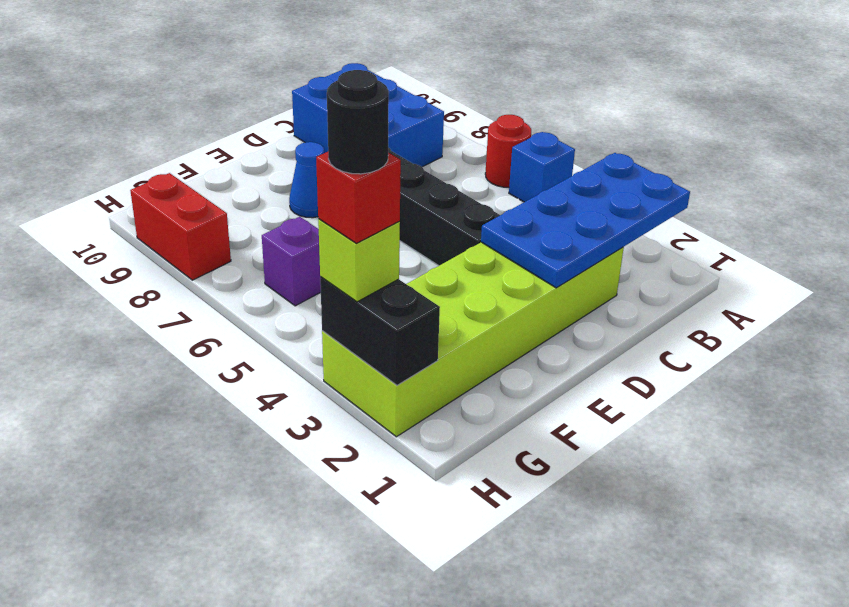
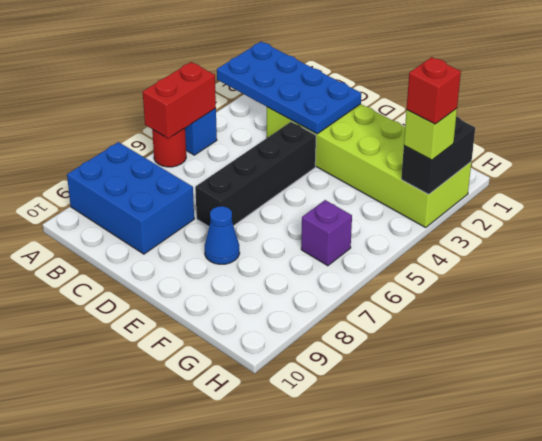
blue brick B8:C10 level 1 -> blue brick A8:C9 level 1
black round brick H3 level 5 -> none
red brick H8:H9 level 1 -> red brick A5:A6 level 2

